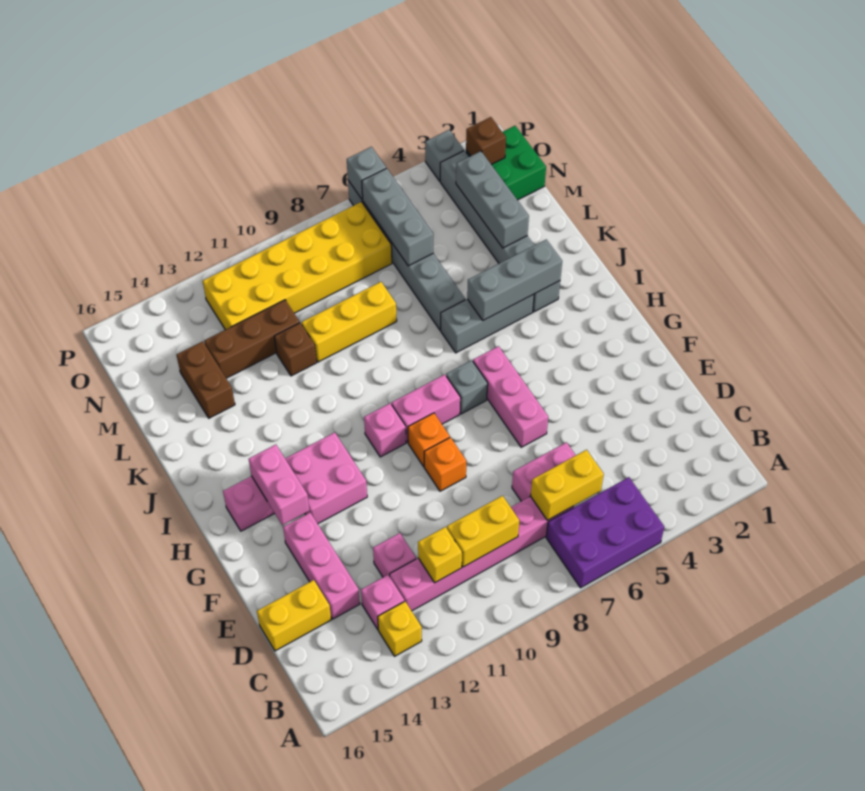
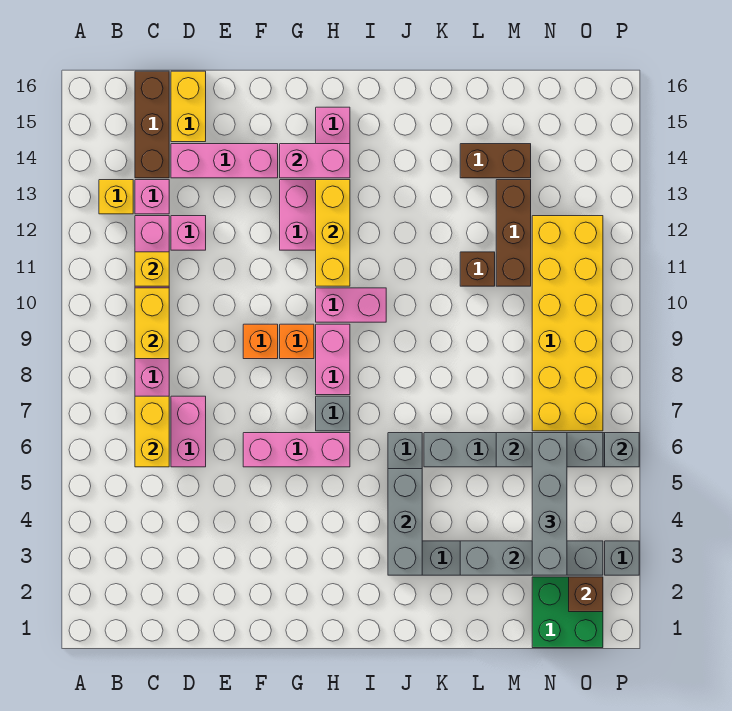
purple brick A5:B7 level 1 -> none
none -> brown brick C14:C16 level 1
pink brick H10 level 1 -> pink brick H10:I10 level 1
yellow brick L8:L10 level 1 -> yellow brick H11:H13 level 2
none -> grey brick N3:N6 level 3

